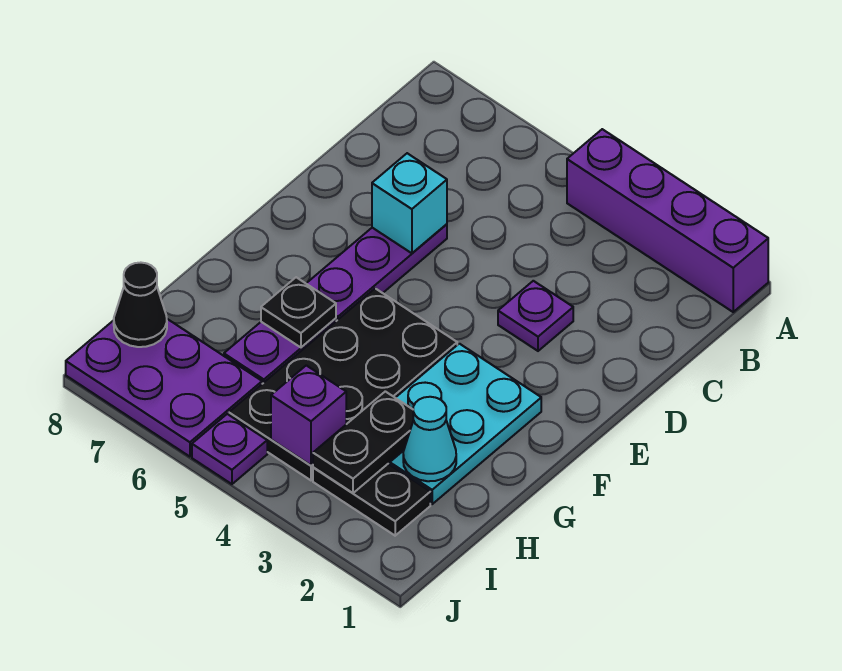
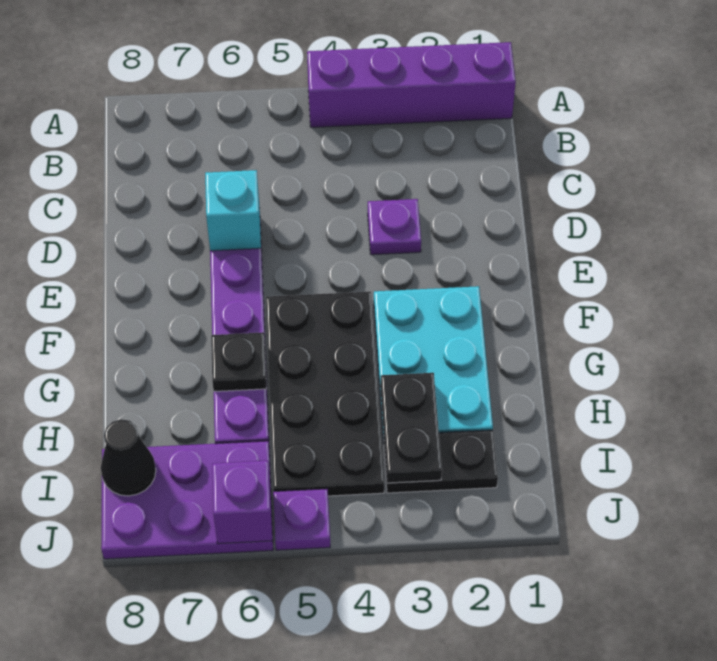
cyan cone H2 level 2 -> none
purple brick I4 level 2 -> purple brick J6 level 2

